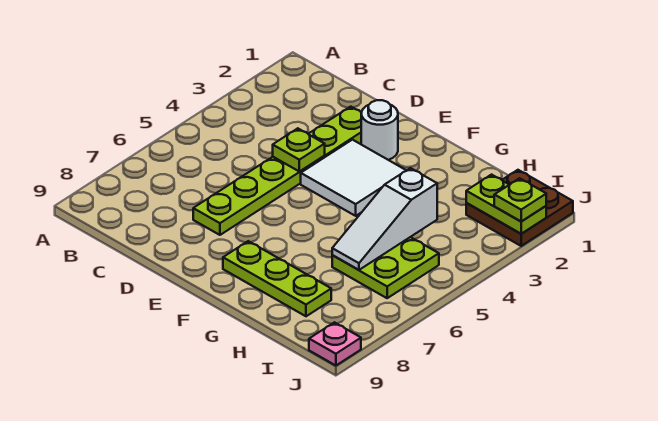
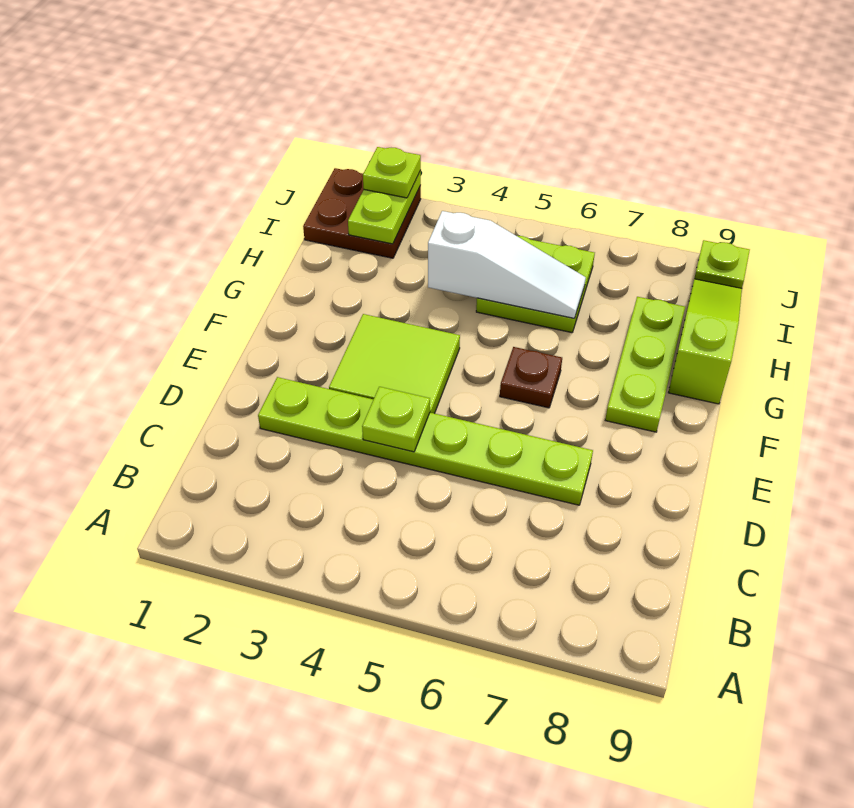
white round brick E2 level 1 -> none
white tile E3:F4 level 1 -> lime tile E3:F4 level 1
none -> brown plate F6 level 1
none -> lime slope G9:I9 level 1 top G
pink plate J9 level 1 -> lime plate J9 level 1

